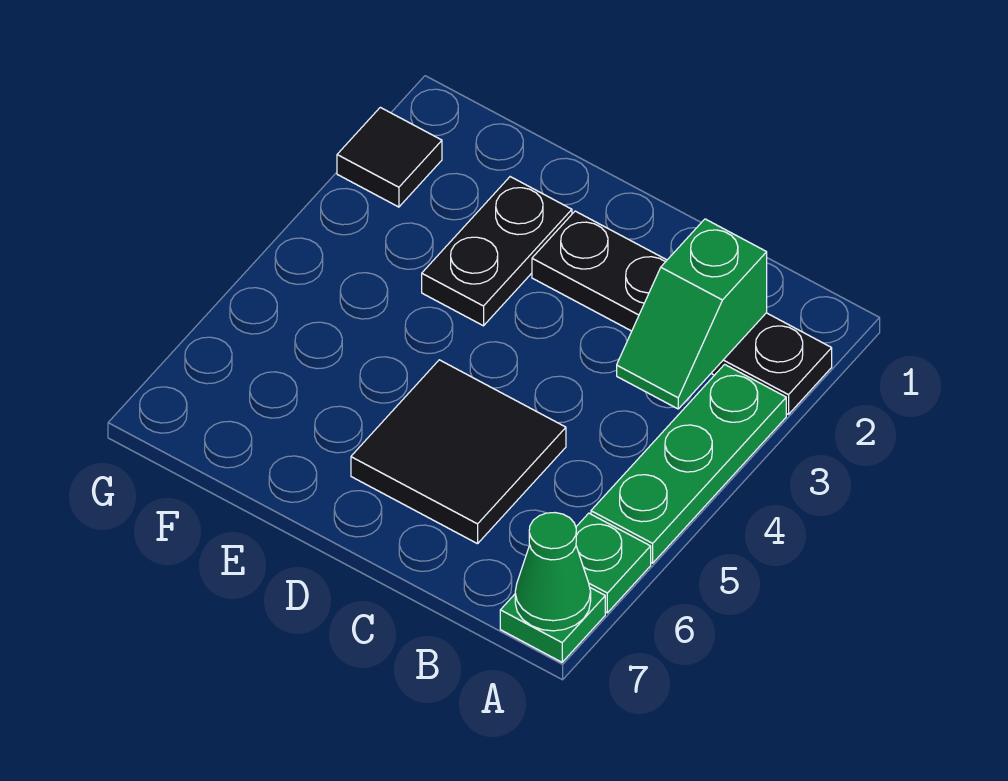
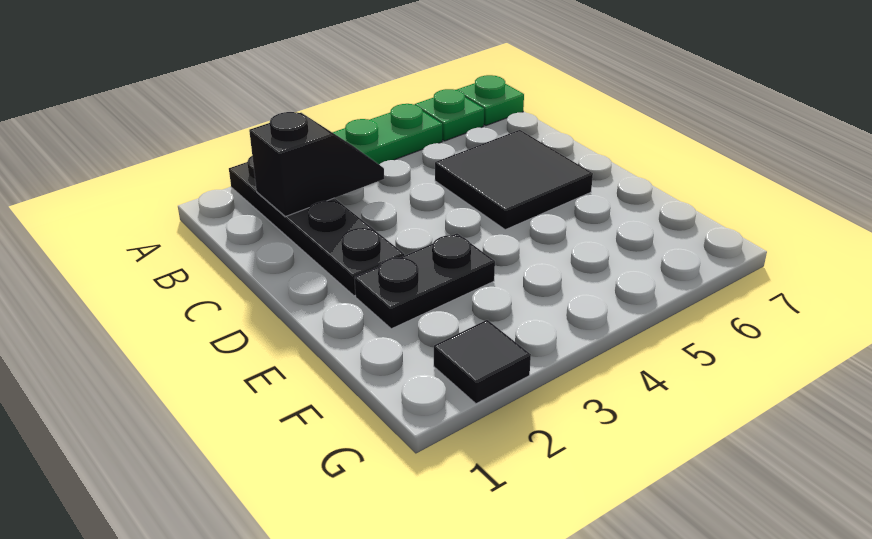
green cone A7 level 2 -> none
green slope B2:B3 level 2 top 2 -> black slope B2:B3 level 2 top 2

